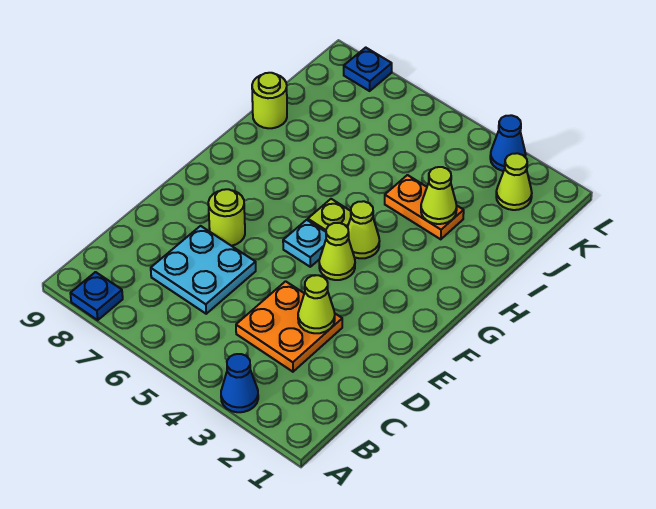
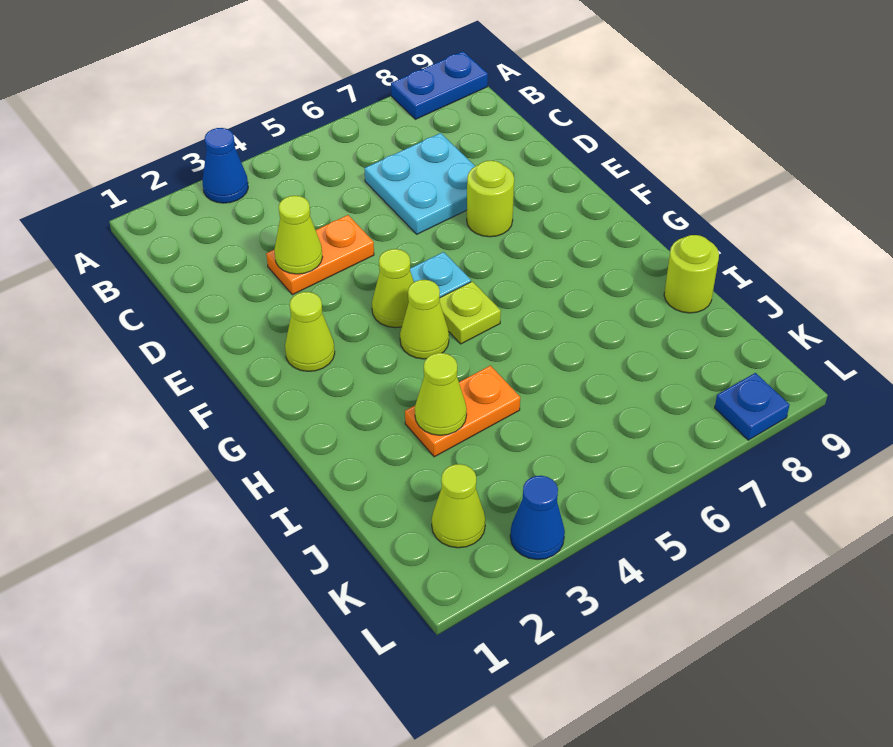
blue plate A8 level 1 -> blue plate A8:A9 level 1
orange plate C3:D4 level 1 -> orange plate D3:D4 level 1
none -> lime cone F2 level 1

